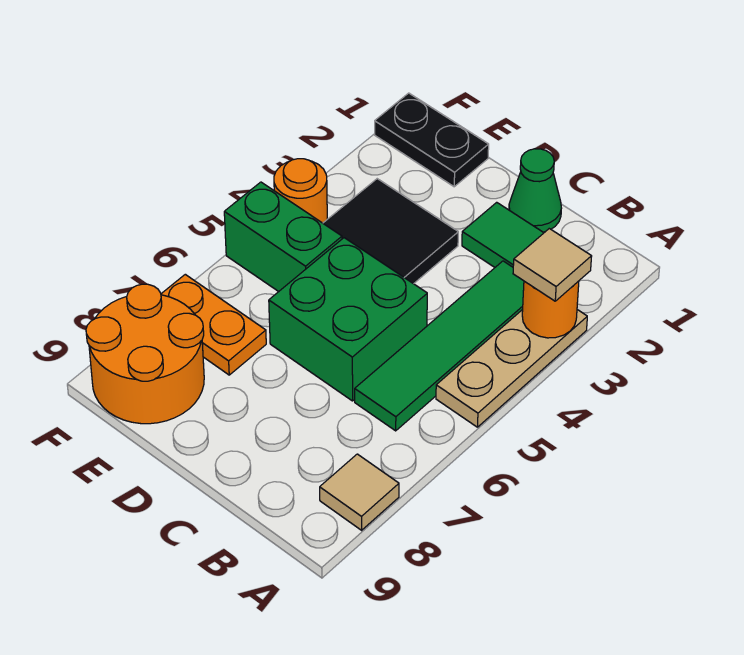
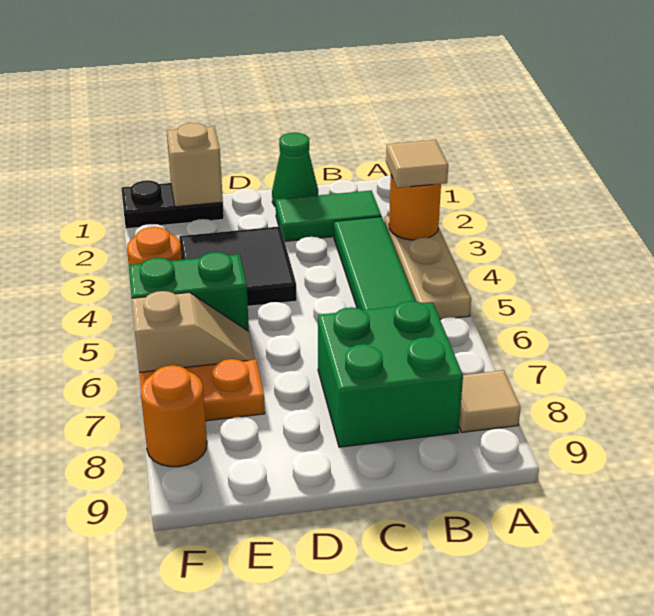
green brick C5:D6 level 1 -> green brick B7:C8 level 1
none -> tan brick E1 level 2
none -> tan slope E6:F6 level 1 top F
orange round brick E8:F9 level 1 -> orange round brick F8 level 1

